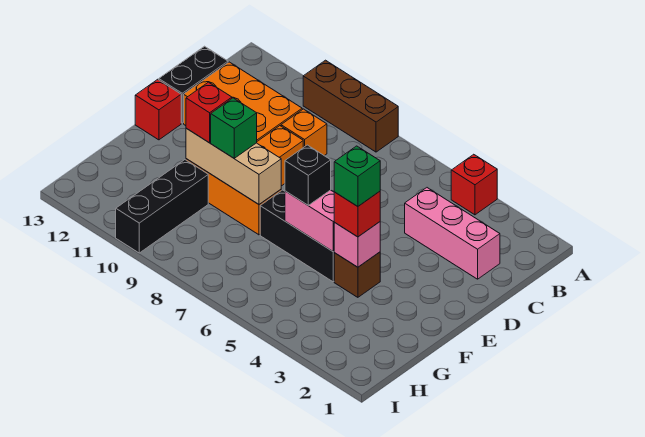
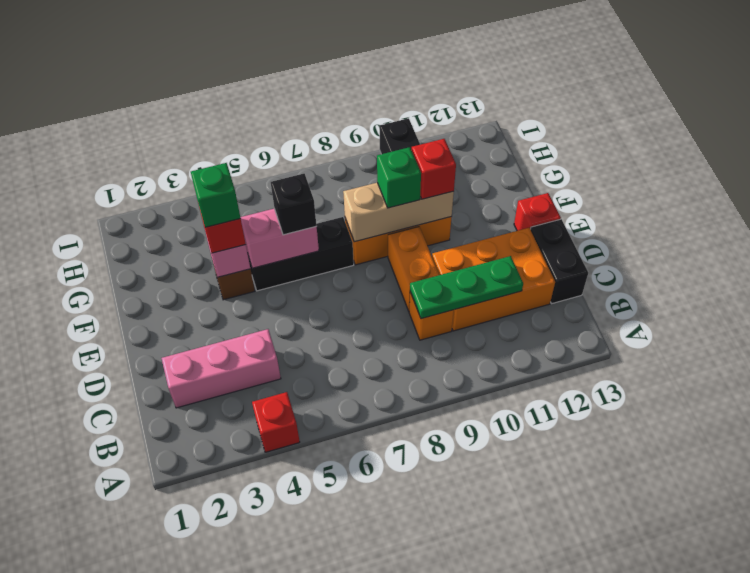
brown brick A8:A10 level 1 -> none
none -> green plate C9:C11 level 2

